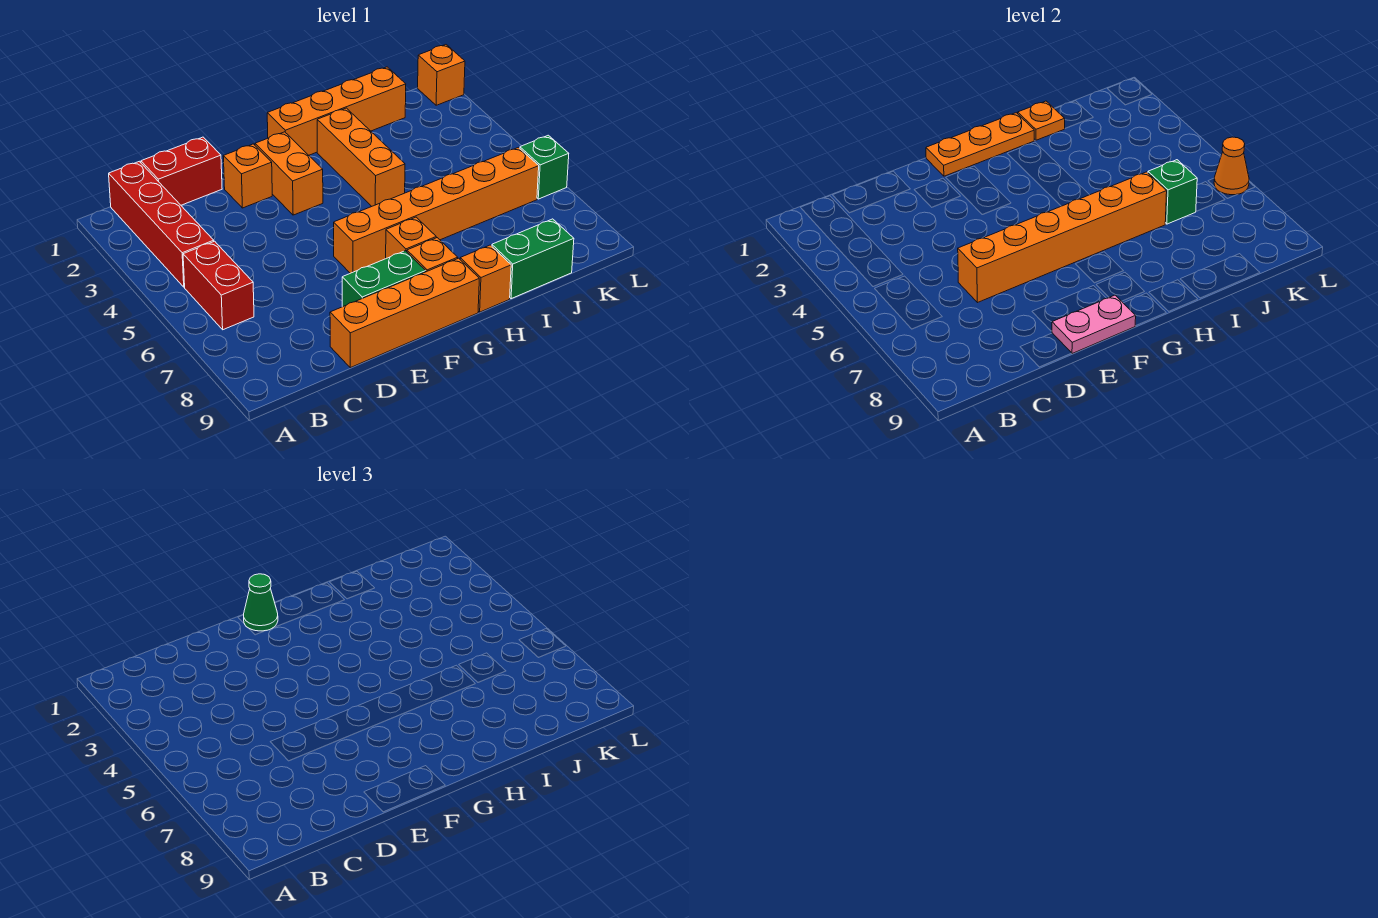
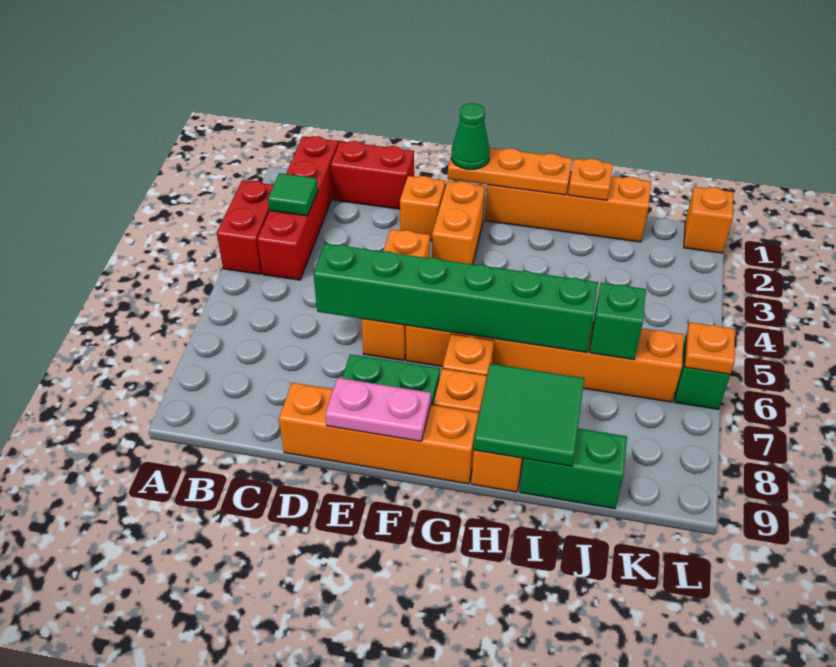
none -> green tile B3 level 2
red brick B5:B6 level 1 -> red brick A3:A4 level 1
orange brick D6:I6 level 2 -> green brick D6:I6 level 2
orange brick H2:H4 level 1 -> orange brick E4:E6 level 1
none -> green tile H8:I9 level 2
orange cone L6 level 2 -> orange plate L6 level 2

